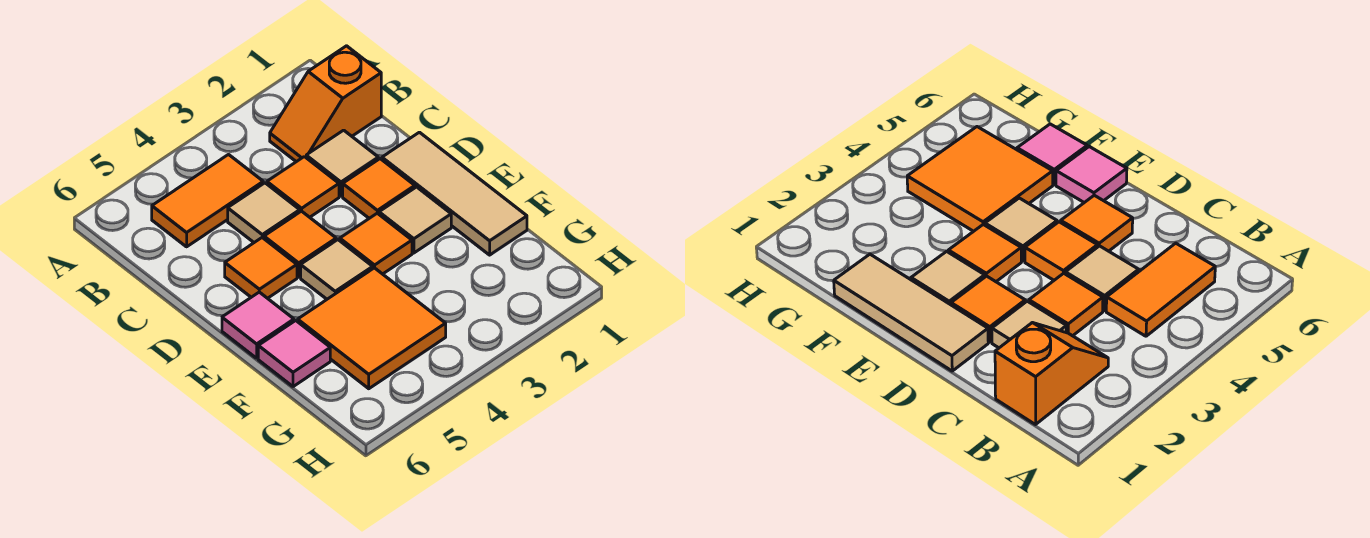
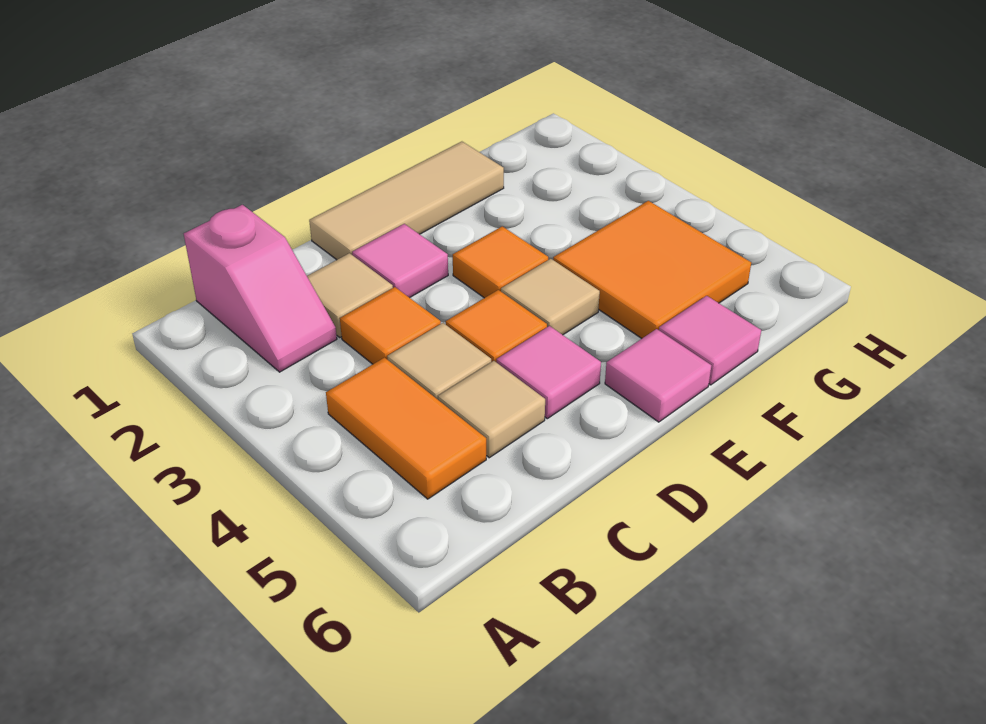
orange slope B1:B2 level 1 top 1 -> pink slope B1:B2 level 1 top 1
orange tile D2 level 1 -> pink tile D2 level 1
orange tile D5 level 1 -> pink tile D5 level 1
tan tile E2 level 1 -> tan tile C5 level 1

